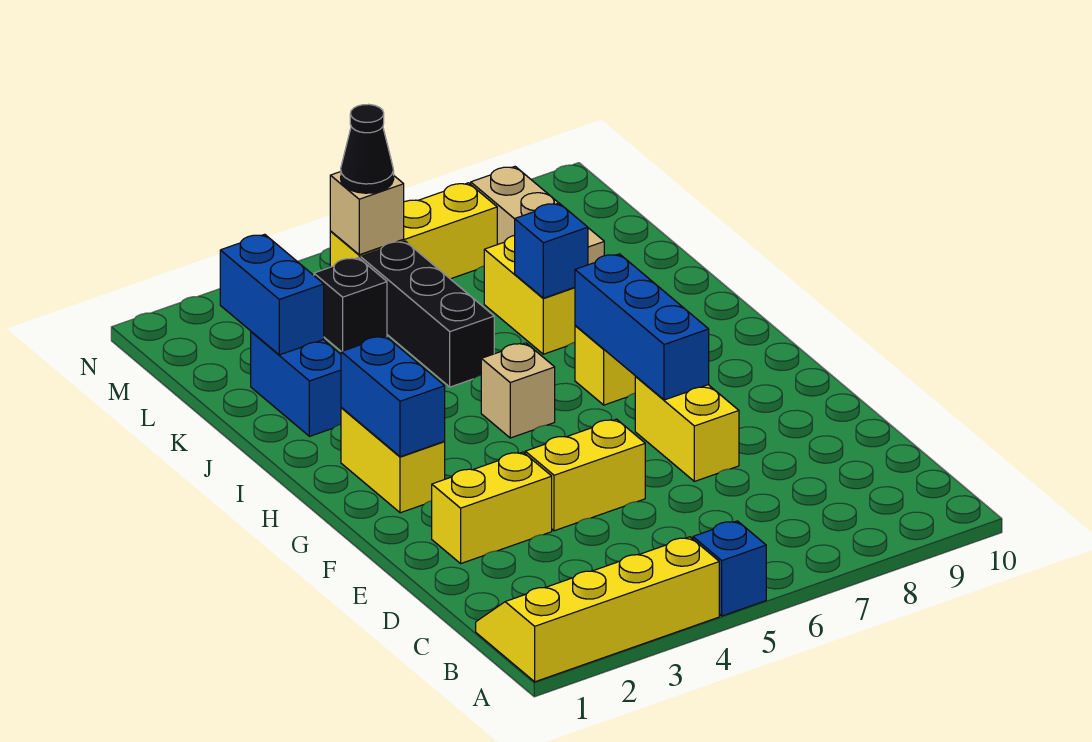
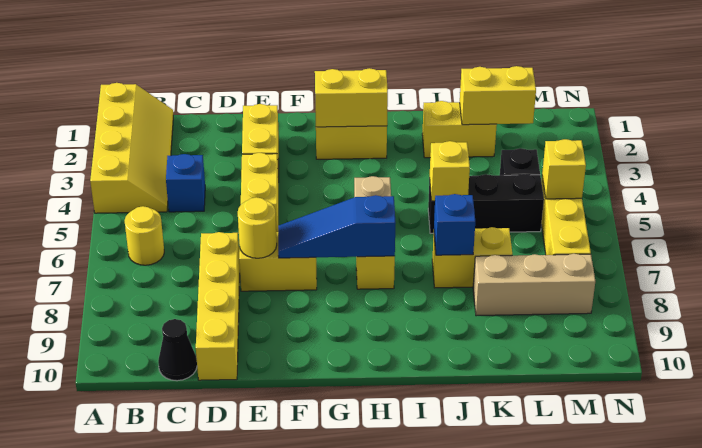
blue brick A5 level 1 -> blue brick C4 level 1
none -> yellow round brick B6 level 1
none -> yellow brick D7:D10 level 1
none -> yellow round brick E7 level 2
blue brick F7:H7 level 2 -> blue slope F7:H7 level 2 top H
blue brick G2:H2 level 2 -> yellow brick G2:H2 level 2
blue brick J2:K2 level 1 -> yellow brick J2:K2 level 1
none -> yellow brick J5 level 2
blue brick K2:L2 level 2 -> yellow brick K2:L2 level 2
tan brick M5 level 2 -> yellow brick M5 level 2
black cone M5 level 3 -> black cone C10 level 1

